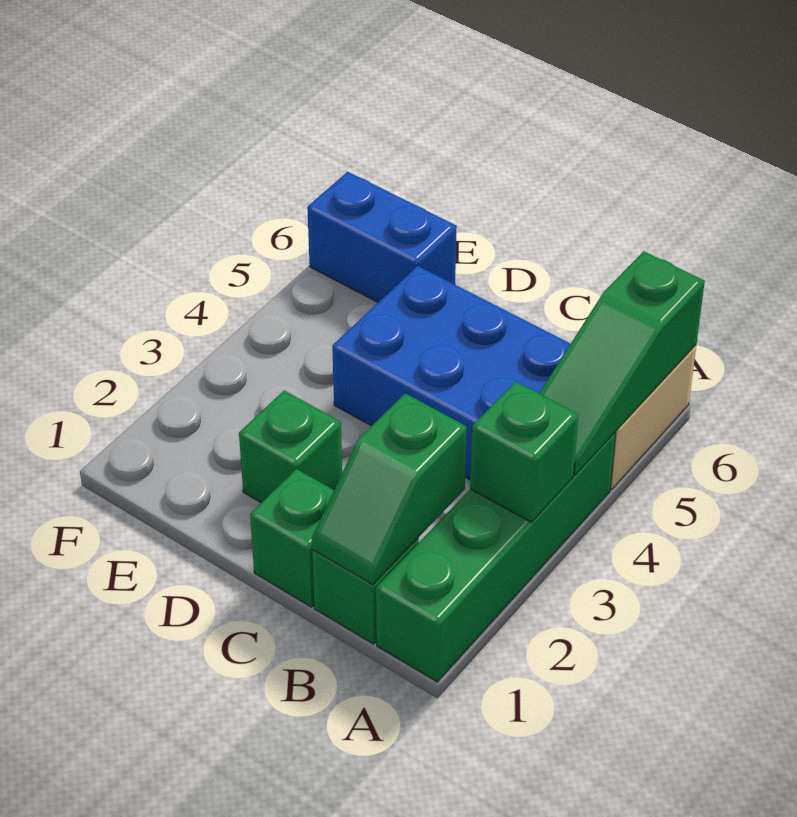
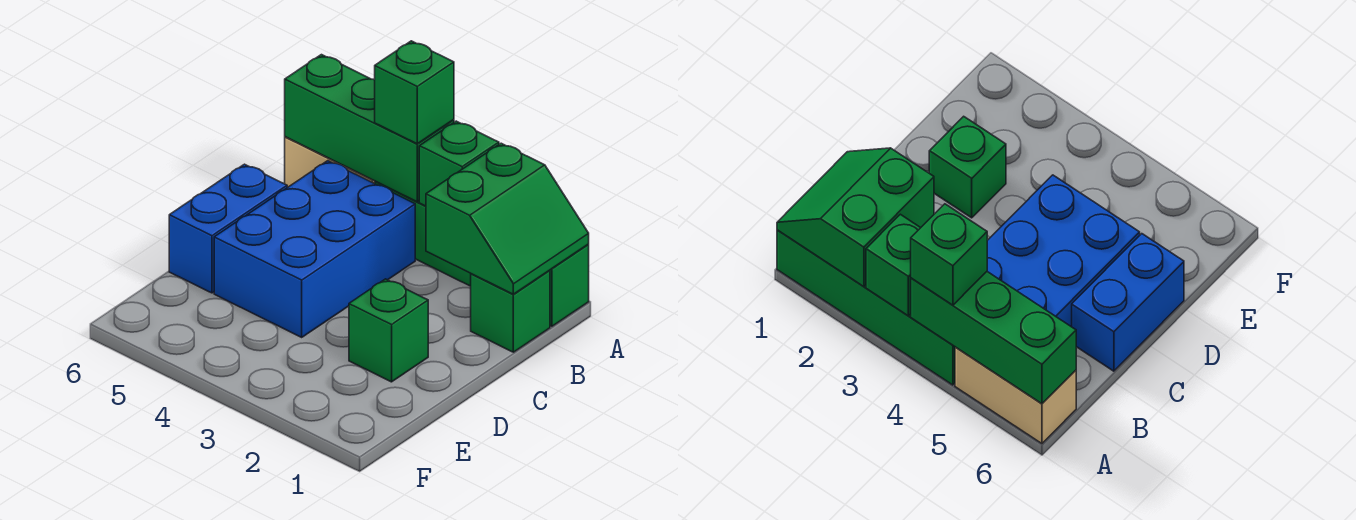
green slope A4:A6 level 2 top 6 -> green brick A4:A6 level 2
green slope B1:B2 level 2 top 2 -> green slope A1:B2 level 2 top 2
green brick C1 level 1 -> green brick A4 level 3
blue brick E6:F6 level 1 -> blue brick C6:D6 level 1

